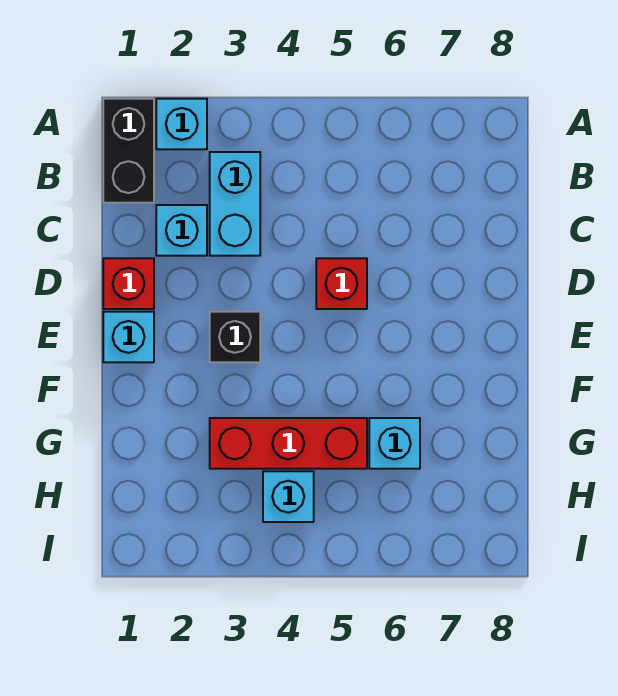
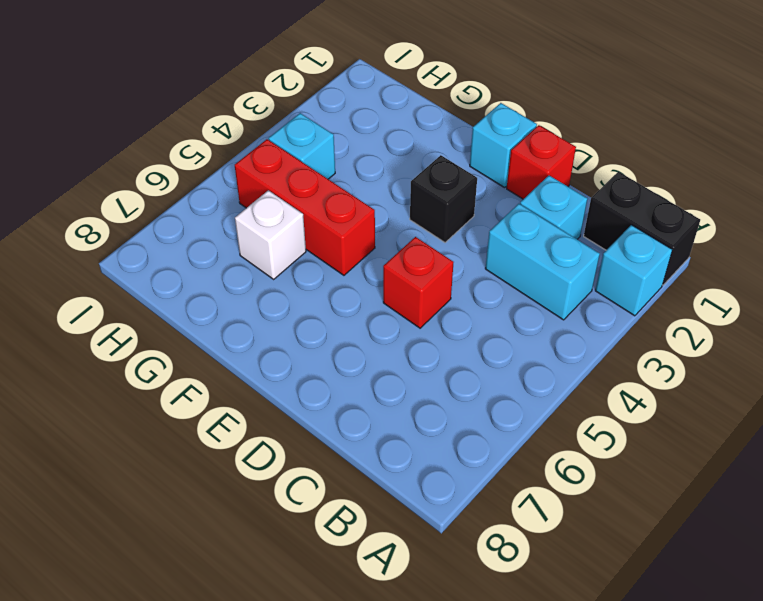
red brick G3:G5 level 1 -> red brick F5:H5 level 1
cyan brick G6 level 1 -> white brick G6 level 1

